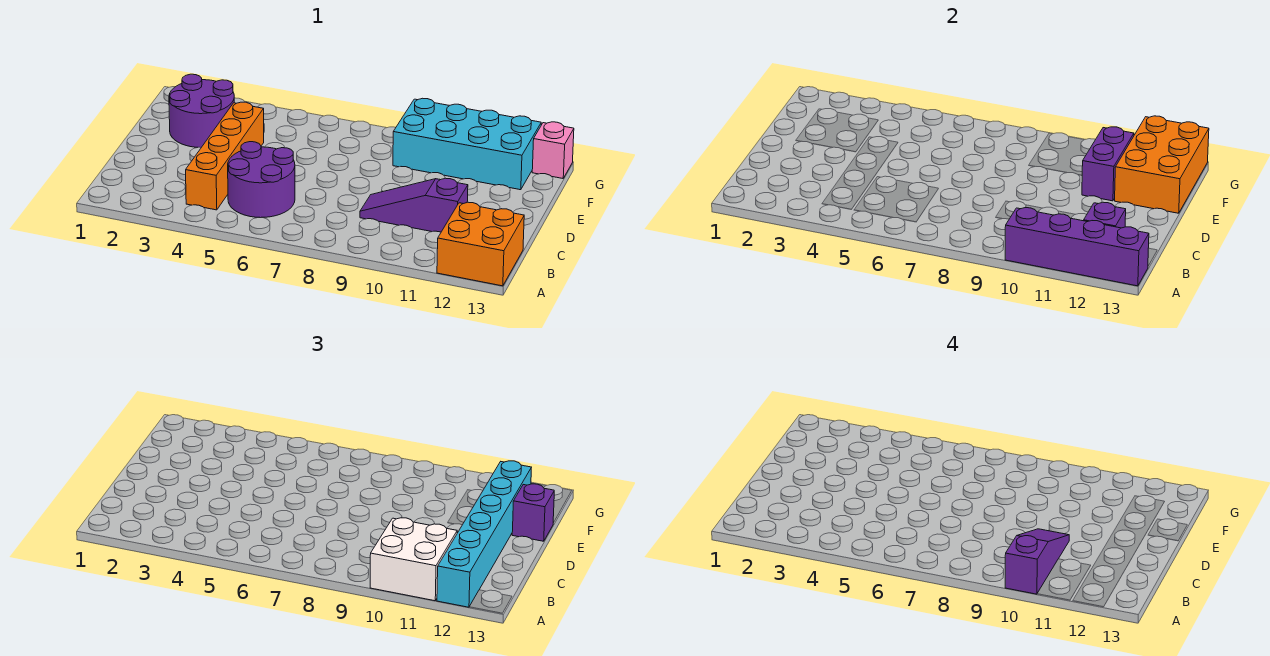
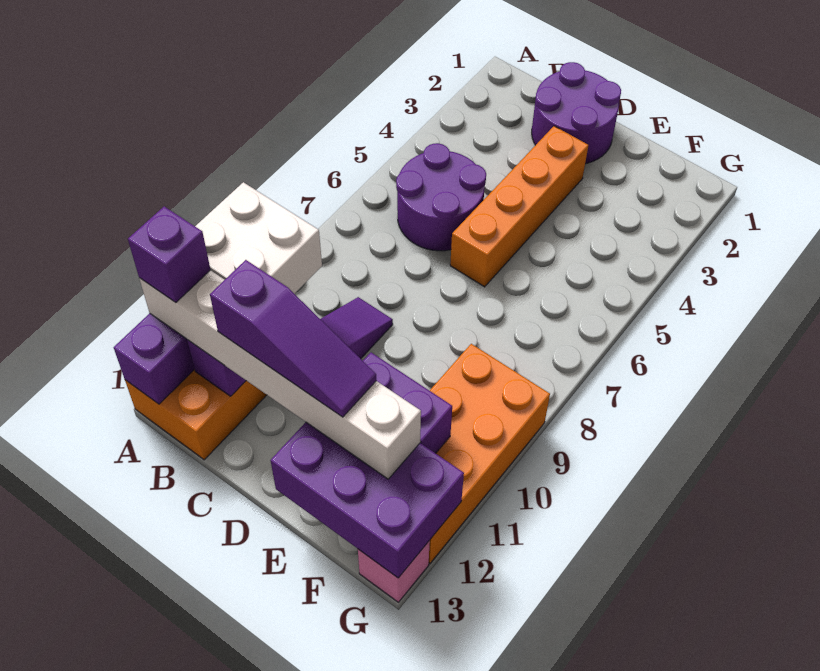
purple slope A10:C10 level 4 top A -> purple slope C12:E12 level 4 top C
cyan brick A12:F12 level 3 -> white brick A12:F12 level 3
orange brick B4:E4 level 1 -> orange brick D3:D6 level 1
purple round brick E2:F3 level 1 -> purple round brick C1:D2 level 1
orange brick E12:G13 level 2 -> purple brick E12:G13 level 2
purple brick E13 level 3 -> purple brick A12 level 4
cyan brick F9:G12 level 1 -> orange brick F9:G12 level 1

